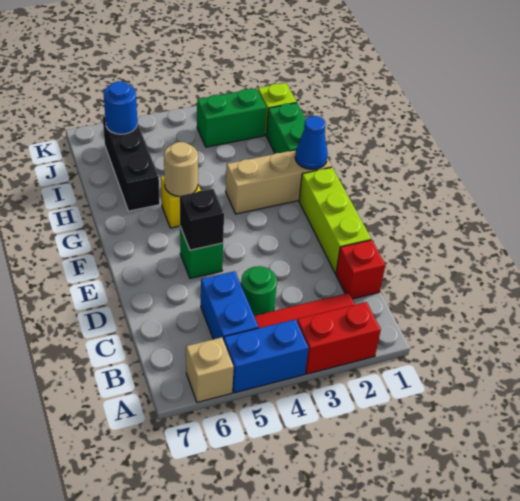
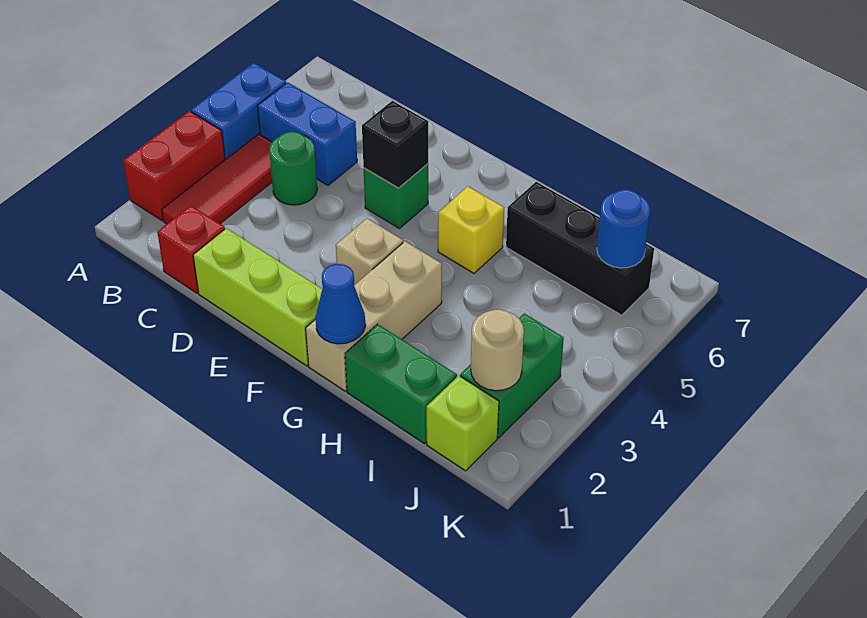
tan brick A6 level 1 -> tan brick F3 level 1
tan round brick G5 level 2 -> tan round brick J2 level 2

